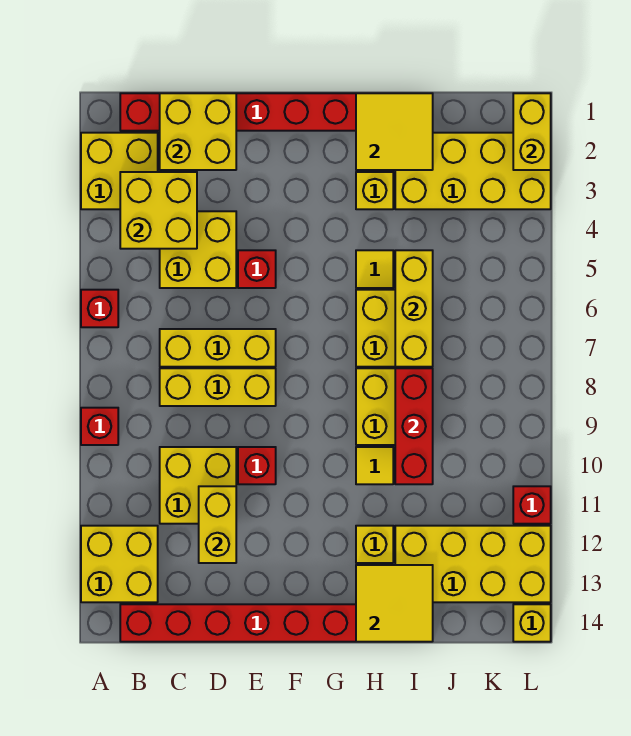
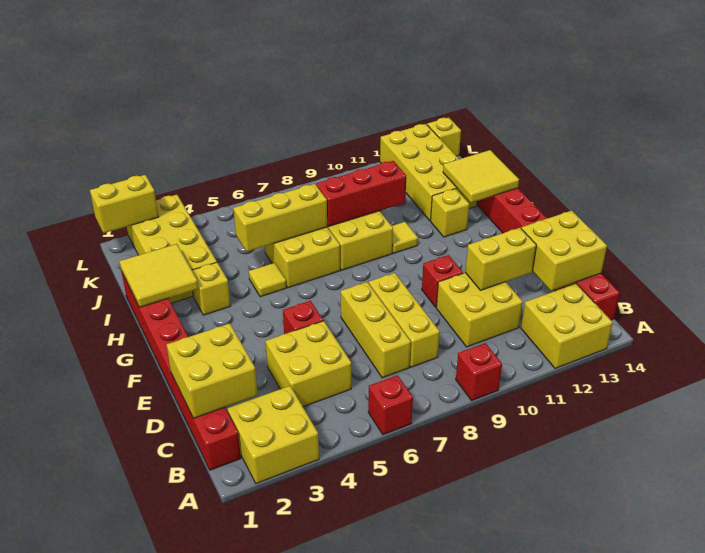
yellow brick B3:C4 level 2 -> yellow brick C13:D14 level 2
red brick L11 level 1 -> none

